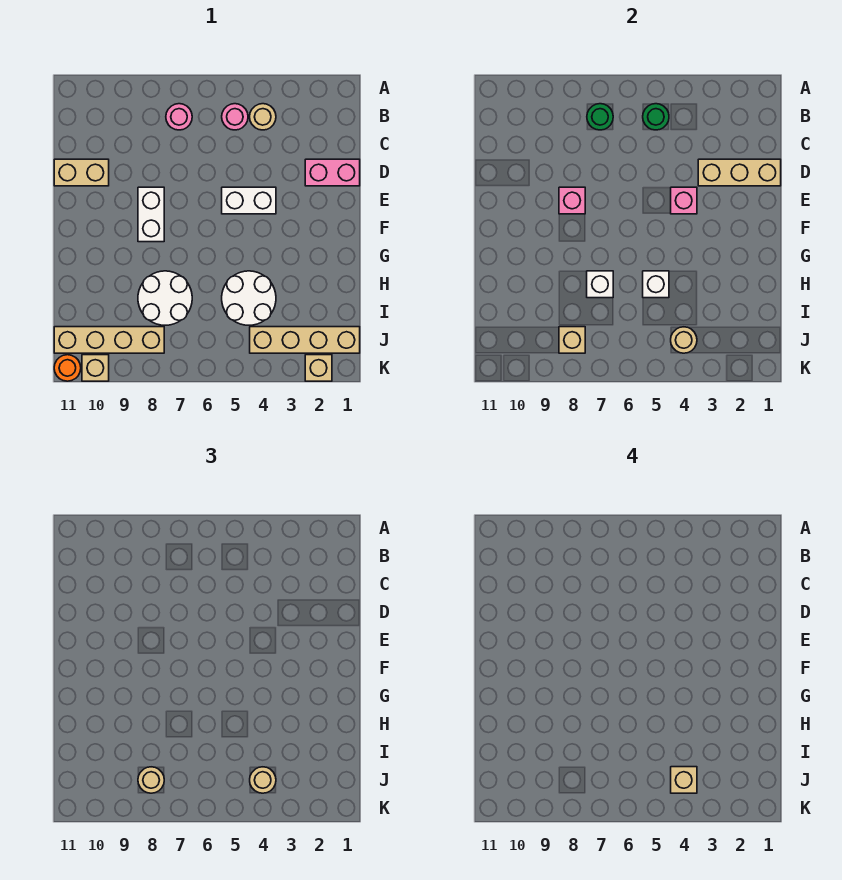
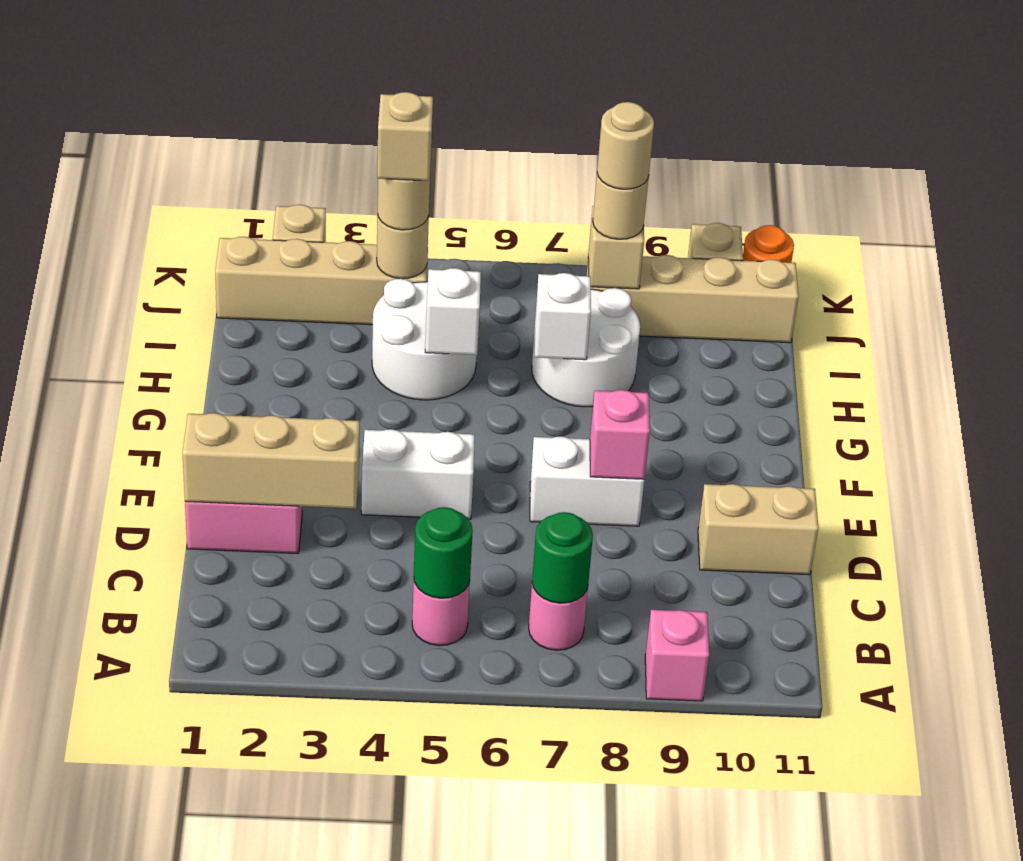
tan round brick B4 level 1 -> tan round brick J8 level 4
pink brick E4 level 2 -> pink brick A9 level 1
white brick E8:F8 level 1 -> white brick E7:E8 level 1

